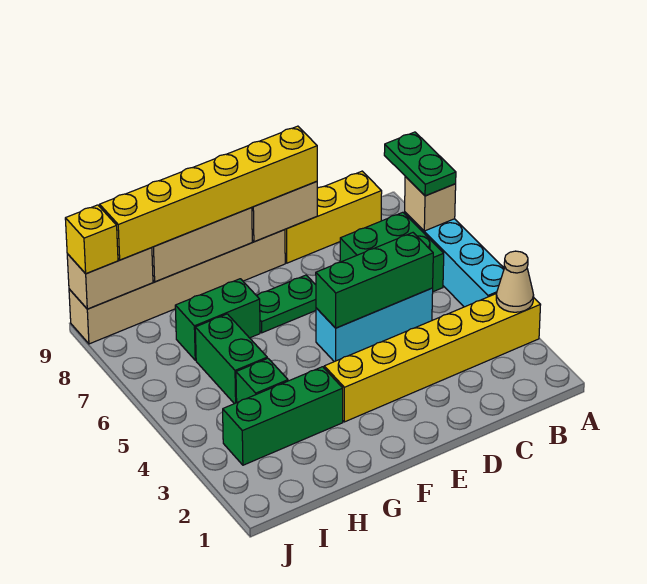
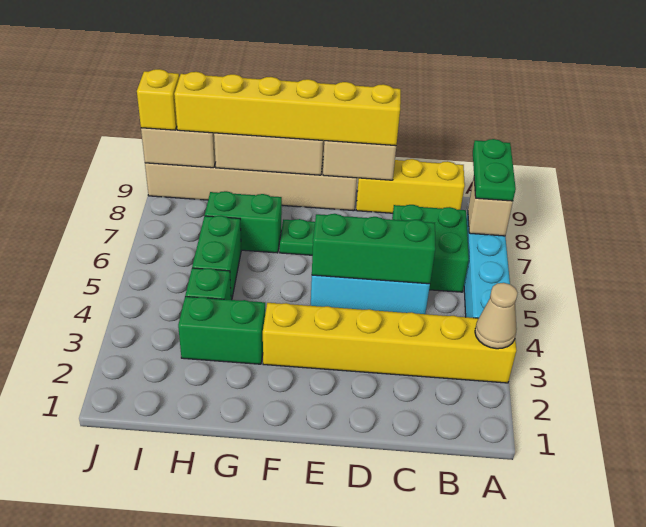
green brick G3:I3 level 1 -> green brick G3:H3 level 1

